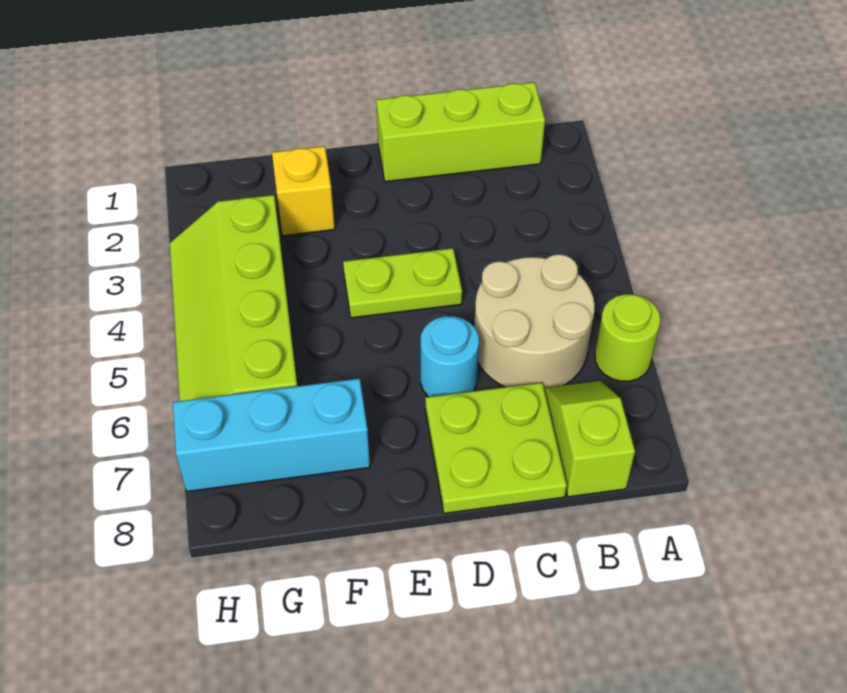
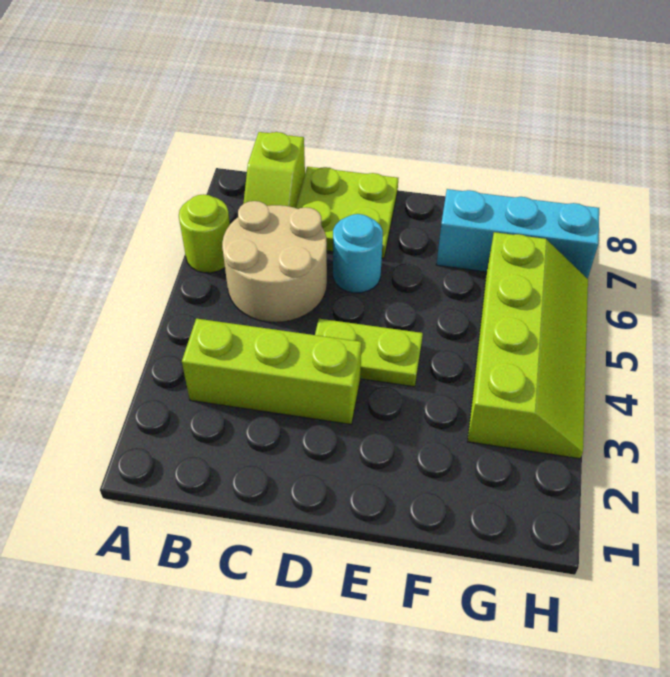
lime brick B1:D1 level 1 -> lime brick B3:D3 level 1
yellow brick F2 level 1 -> none

